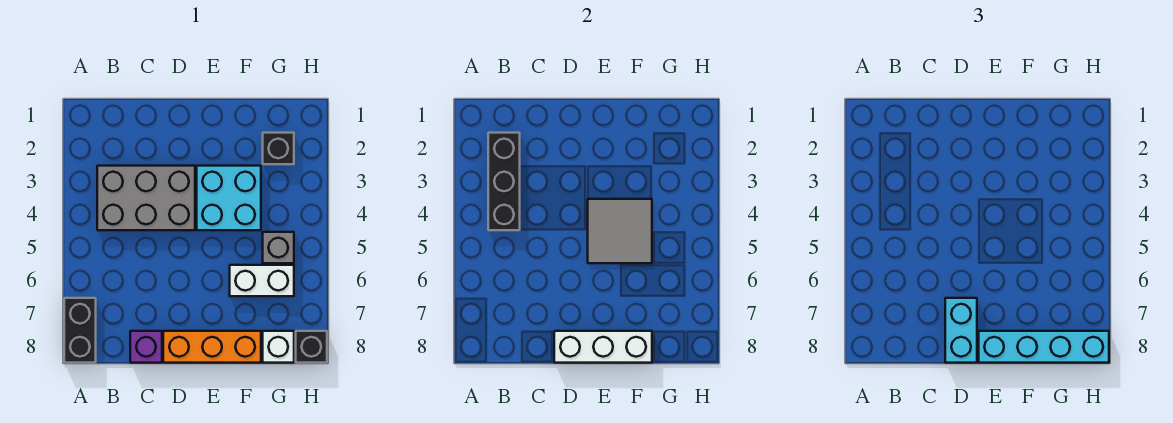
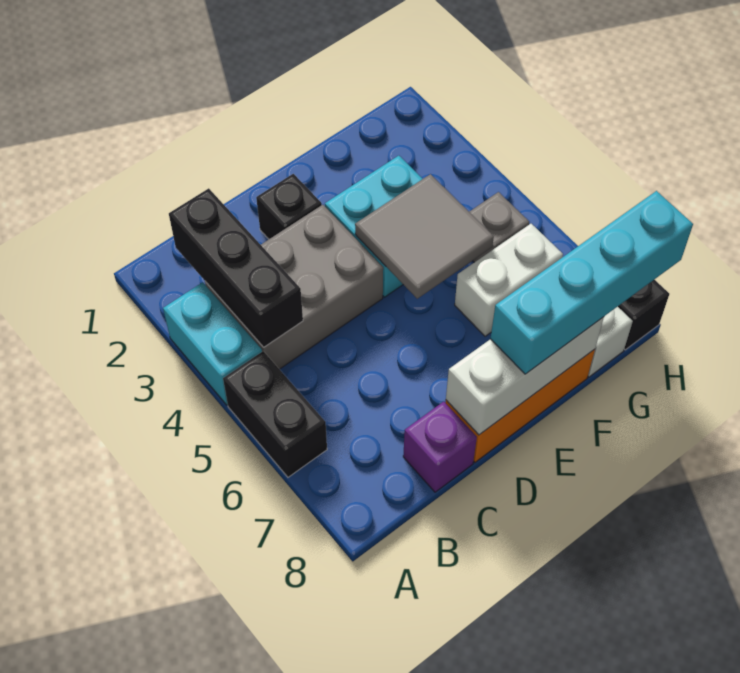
black brick A7:A8 level 1 -> black brick A5:A6 level 1
cyan brick D7:D8 level 3 -> cyan brick A3:A4 level 1
black brick G2 level 1 -> black brick D2 level 1

